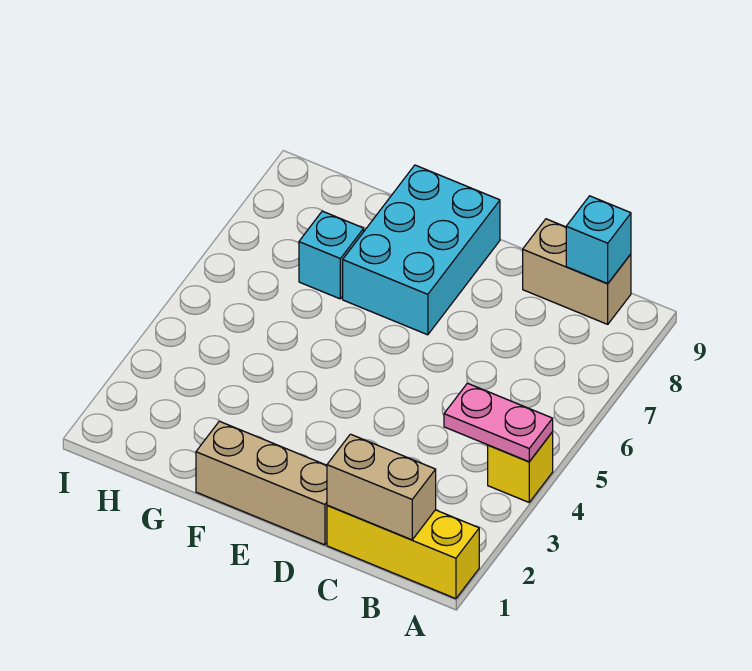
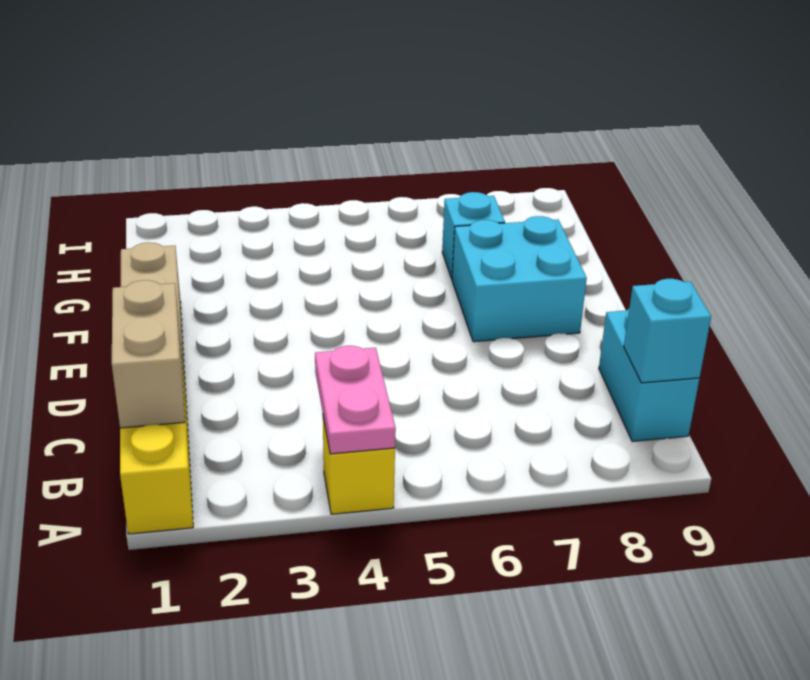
tan brick B9:C9 level 1 -> cyan brick B9:C9 level 1
cyan brick E7:F9 level 1 -> cyan brick E7:F8 level 1

